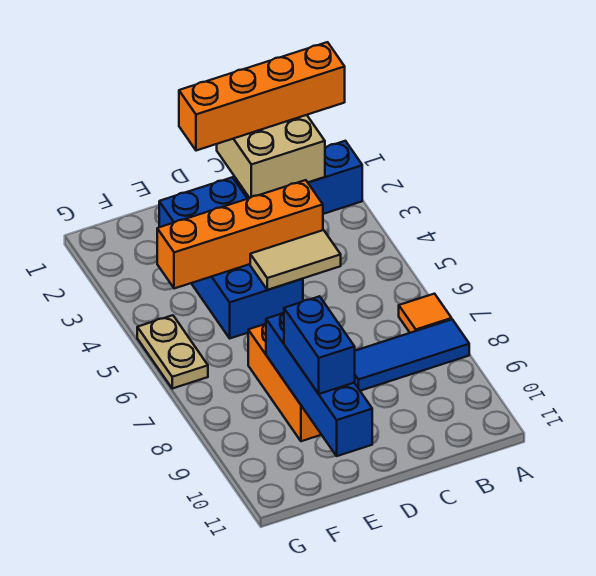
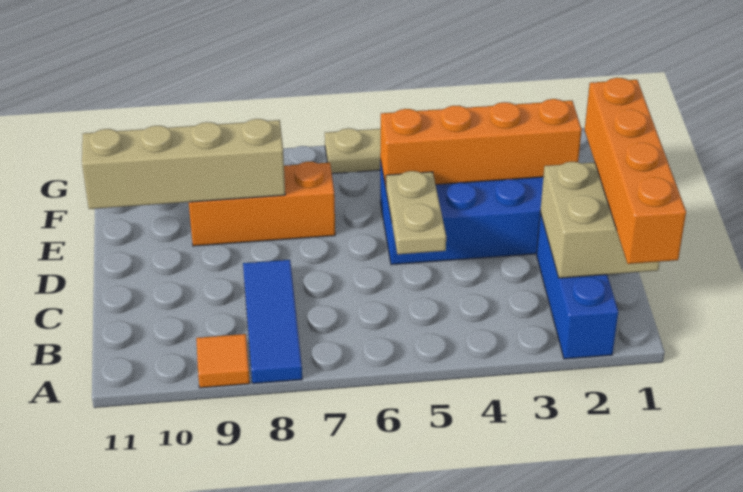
orange tile A7 level 1 -> orange tile A9 level 1
orange brick C4:F4 level 2 -> orange brick E2:E5 level 2
tan tile C5:D5 level 2 -> tan plate C5:D5 level 2
blue brick E8:E11 level 2 -> tan brick E8:E11 level 2
blue brick E9:E10 level 3 -> none

